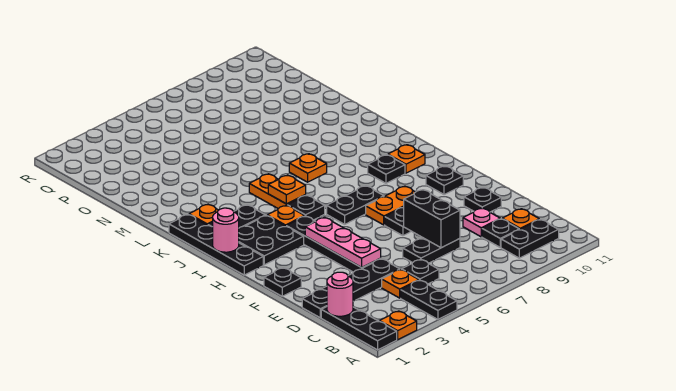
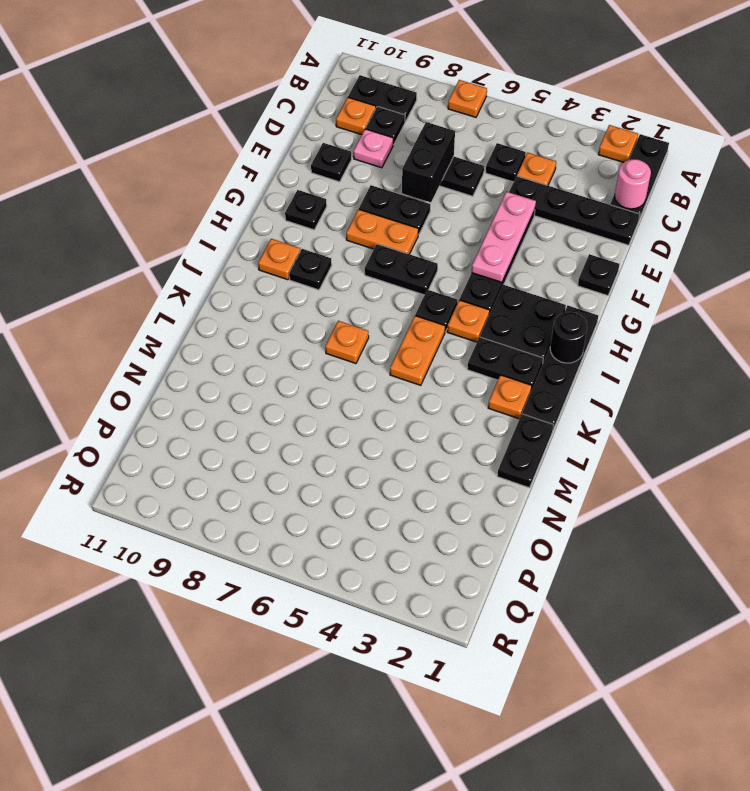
black plate A4:B4 level 1 -> black plate L1:M1 level 1
pink round brick I1 level 2 -> black round brick I1 level 2
orange plate J5 level 2 -> orange plate A7 level 1

